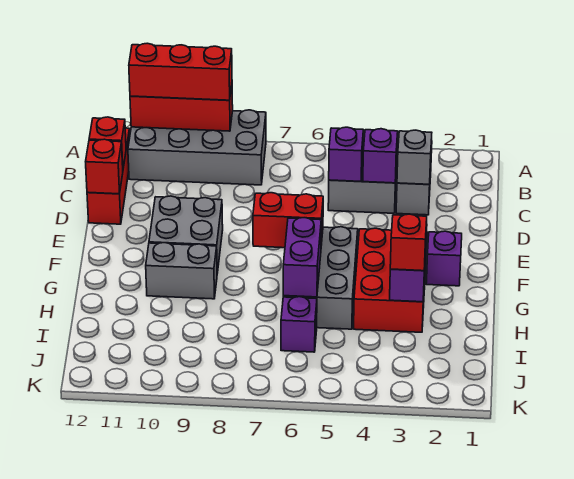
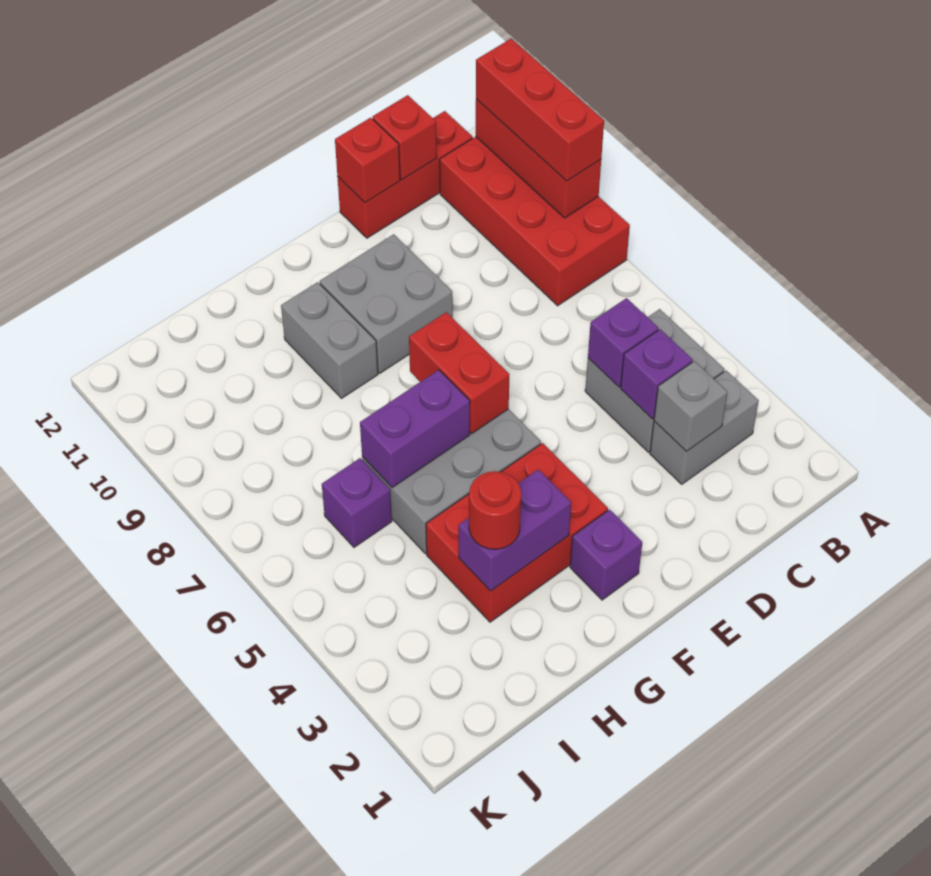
grey brick A8:B11 level 1 -> red brick A8:B11 level 1
red brick H3 level 3 -> red round brick H3 level 3

